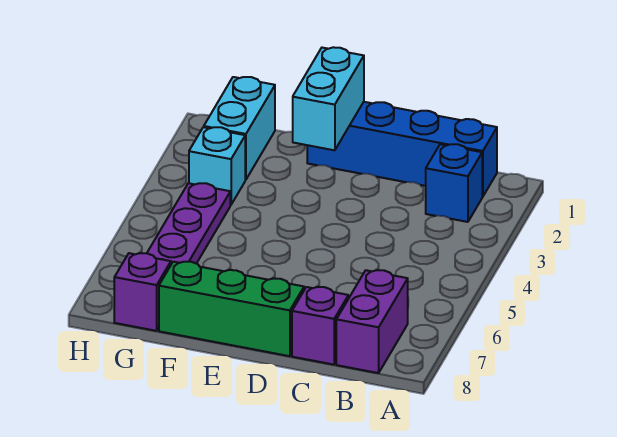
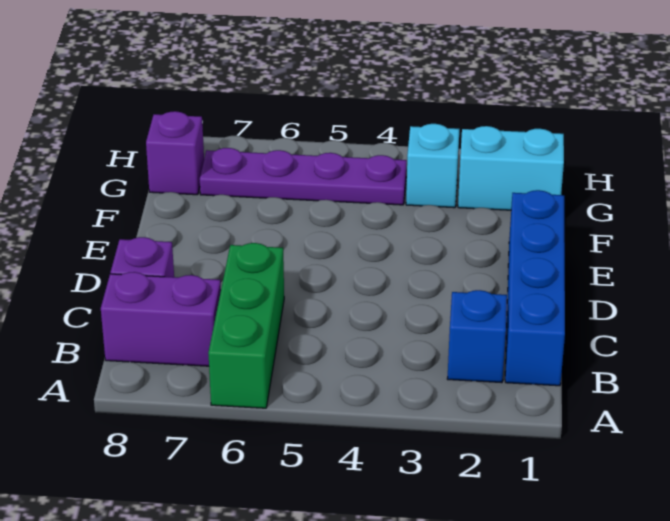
green brick D8:F8 level 1 -> green brick A6:C6 level 1
cyan brick E1:E2 level 2 -> none

